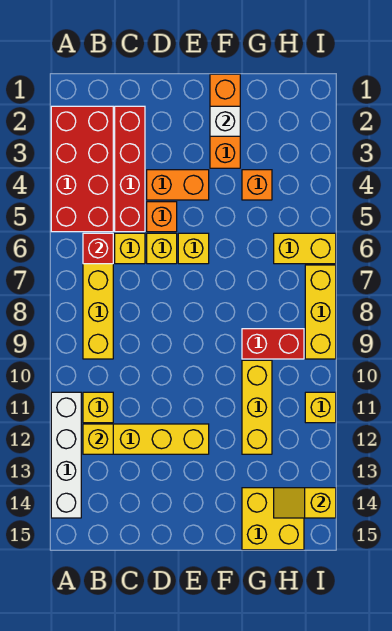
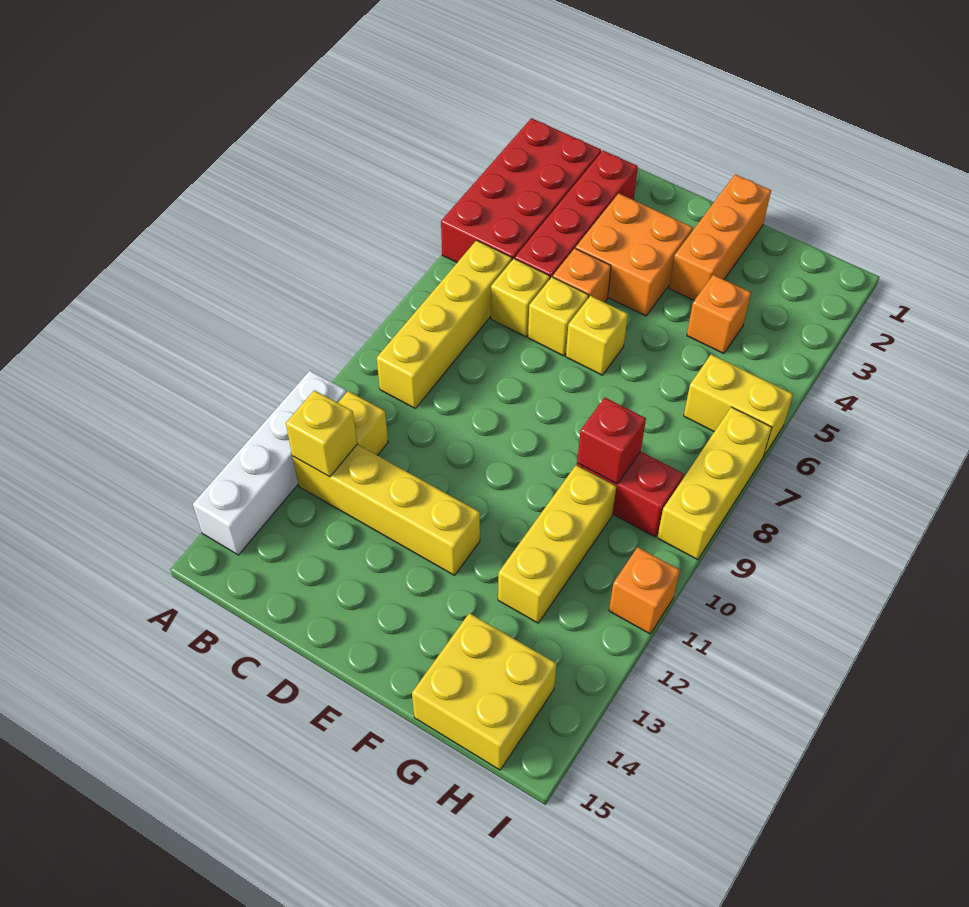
red brick B6 level 2 -> red brick G9 level 2
orange brick D4:E4 level 1 -> orange brick D3:E4 level 1
white brick F2 level 2 -> none
yellow slope H14:I14 level 2 top I -> none
yellow brick I11 level 1 -> orange brick I11 level 1

